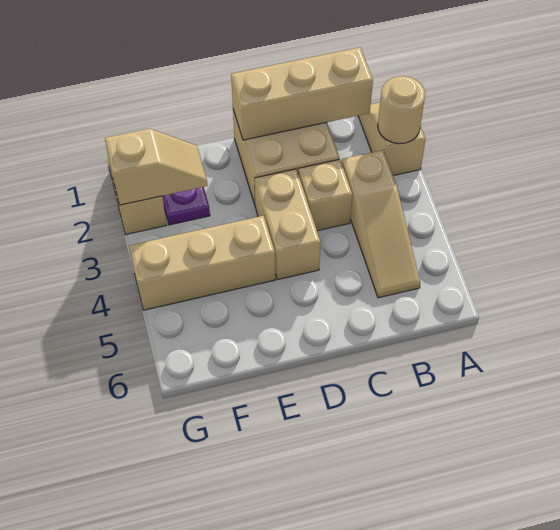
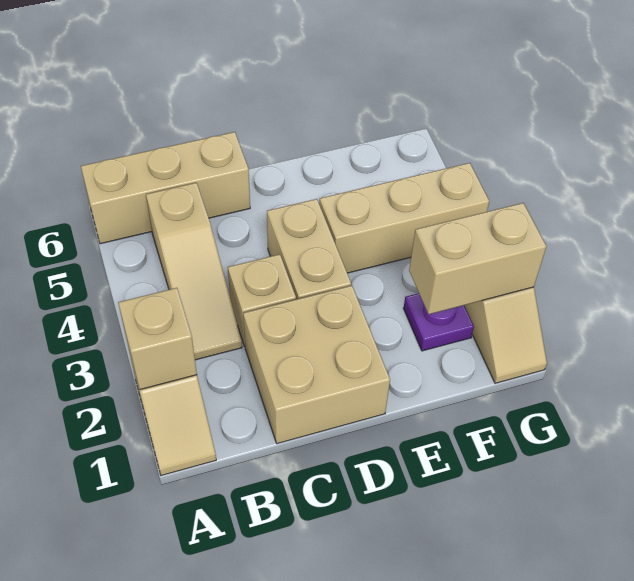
tan round brick A2 level 2 -> tan brick A2 level 2
tan brick B1:D1 level 2 -> tan brick A6:C6 level 1
tan slope B3:B5 level 1 top 3 -> tan slope B3:B5 level 1 top 5
tan slope F2:G2 level 2 top G -> tan brick F2:G2 level 2

